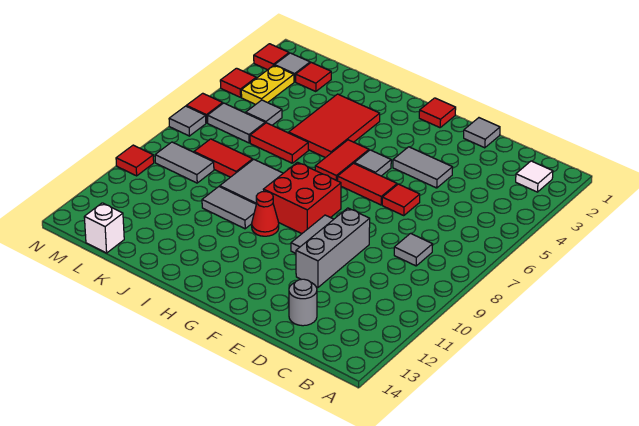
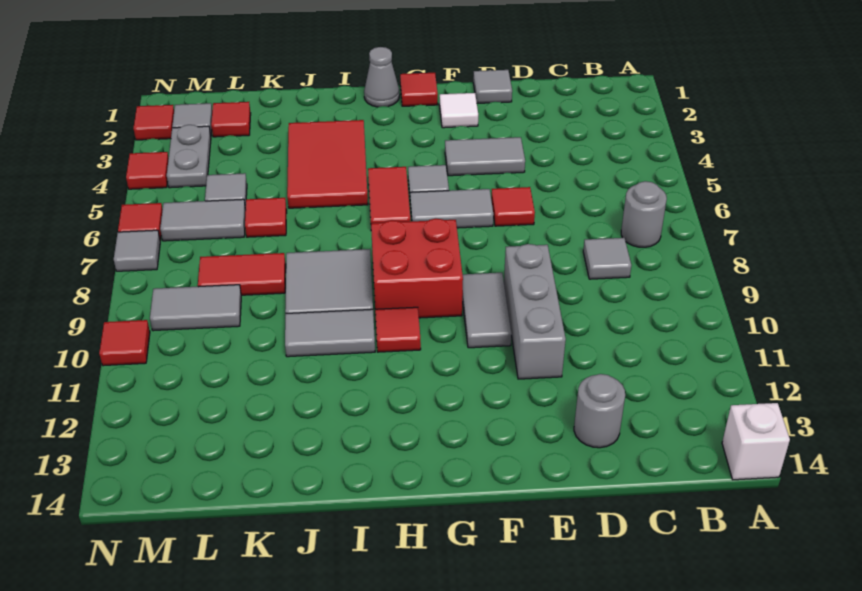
white tile B2 level 1 -> white tile F2 level 1
none -> grey round brick B7 level 1
red tile F6:G6 level 1 -> grey tile F6:G6 level 1
none -> grey cone H1 level 1
red cone H10 level 1 -> red tile H10 level 1
red tile J6:K6 level 1 -> red tile K6 level 1
white brick L14 level 1 -> white brick A14 level 1
yellow plate M3:M4 level 1 -> grey plate M3:M4 level 1

